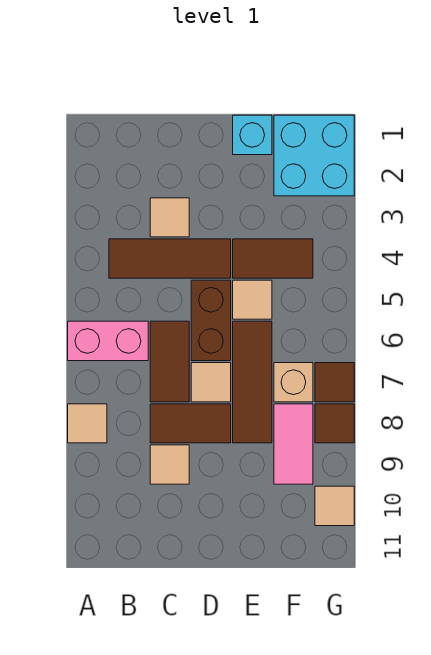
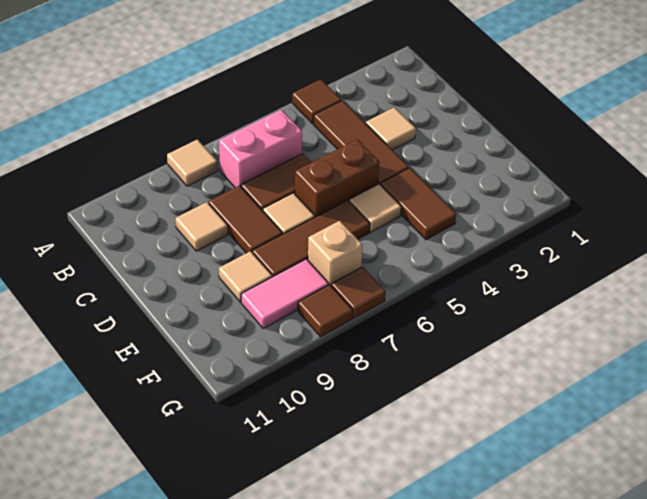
none -> brown tile A4 level 1
pink brick A6:B6 level 1 -> pink brick B6:B7 level 1
cyan brick E1 level 1 -> none
cyan brick F1:G2 level 1 -> none
tan tile G10 level 1 -> tan tile E9 level 1

